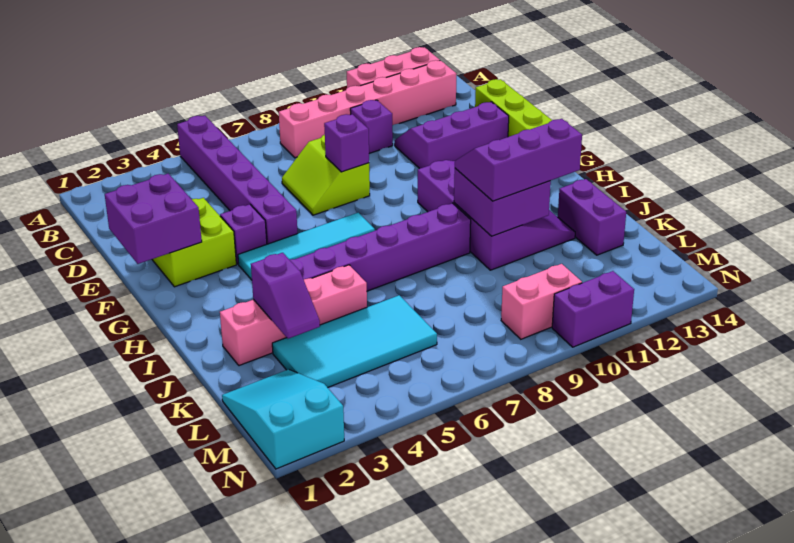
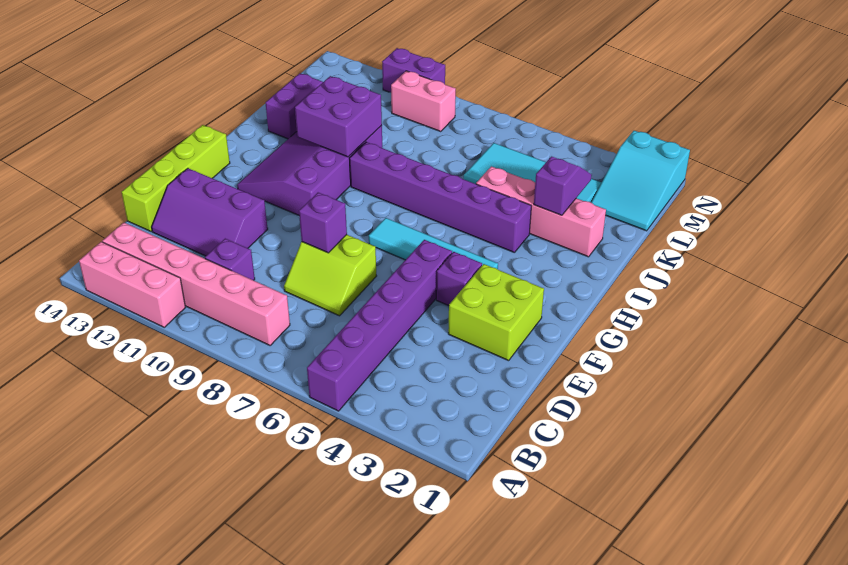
lime slope D7:E8 level 1 top 8 -> lime slope D7:E8 level 1 top E
purple brick E1:F2 level 2 -> none
purple slope I10:J12 level 3 top J -> none

